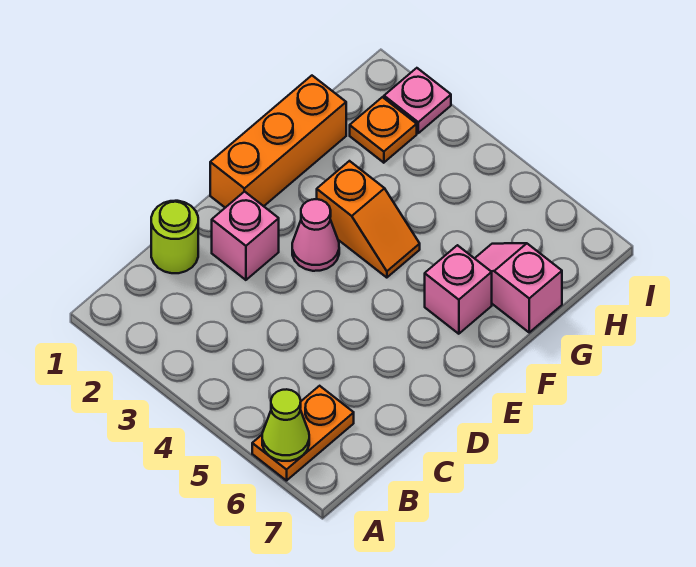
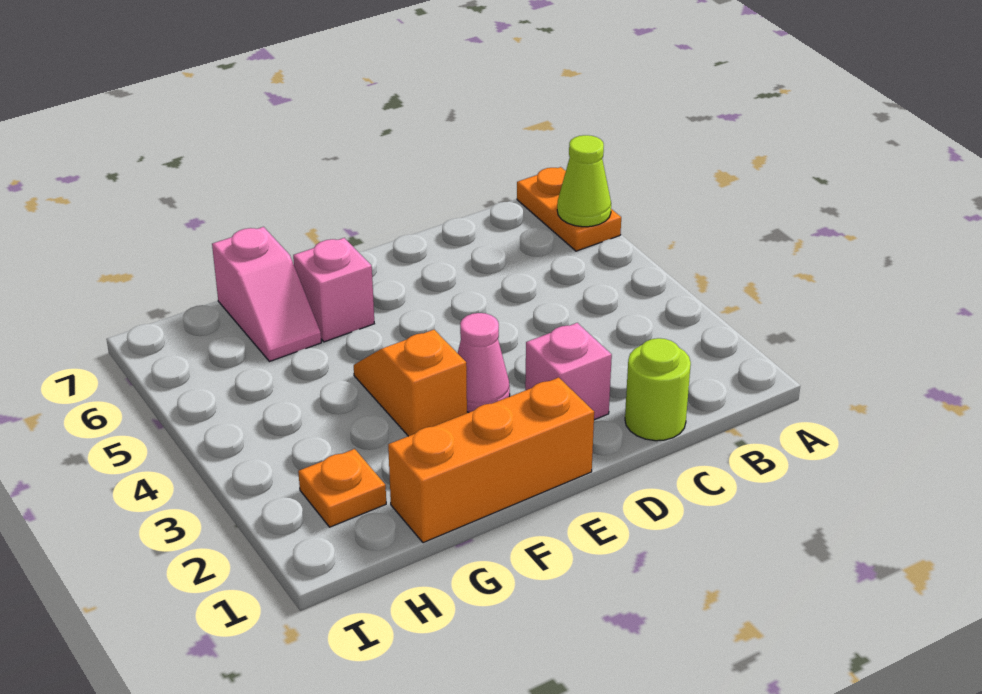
orange plate A6:B6 level 1 -> orange plate A6:A7 level 1
pink plate I2 level 1 -> none

